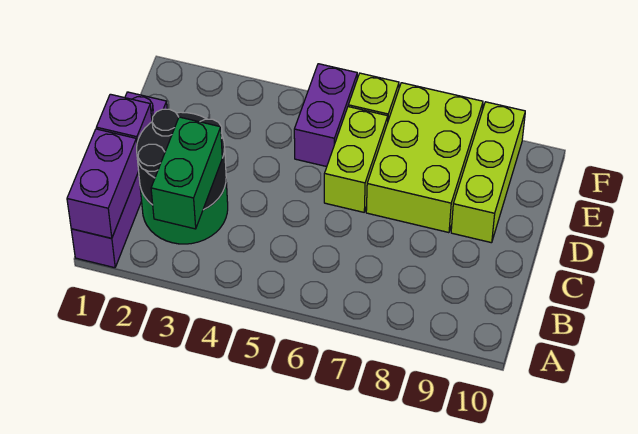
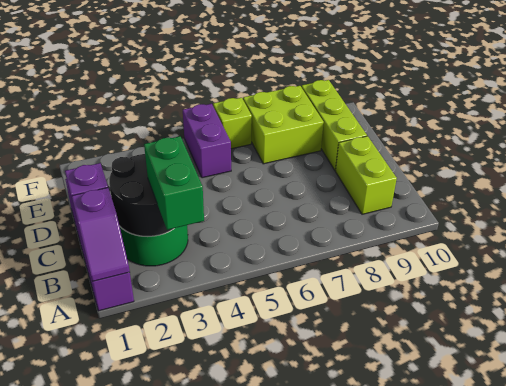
purple brick A1:B1 level 2 -> purple slope A1:B1 level 2 top B
lime brick D6:E6 level 1 -> lime brick B9:C9 level 1
lime brick D7:F8 level 1 -> lime brick E7:F8 level 1

